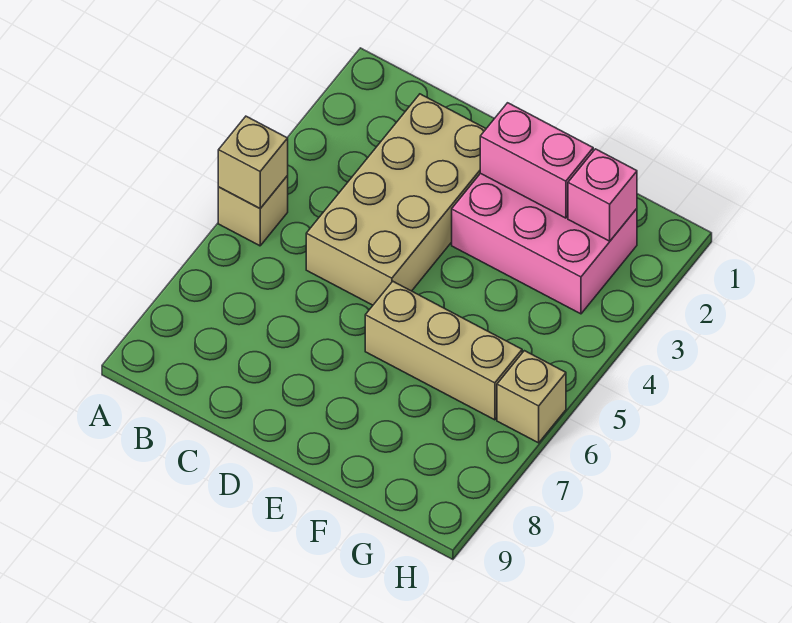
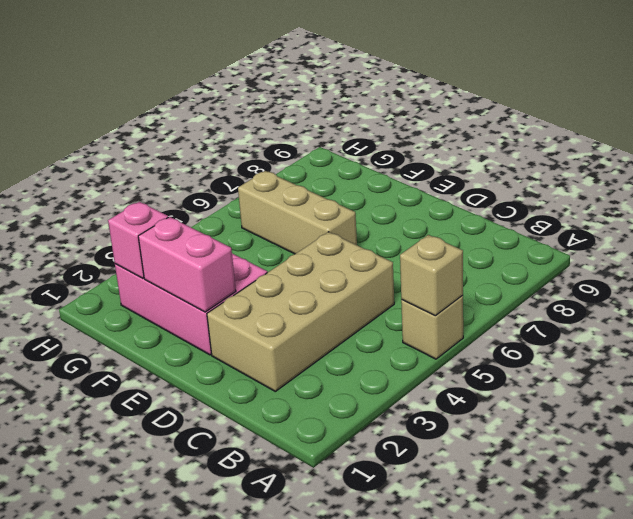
tan brick H6 level 1 -> none

